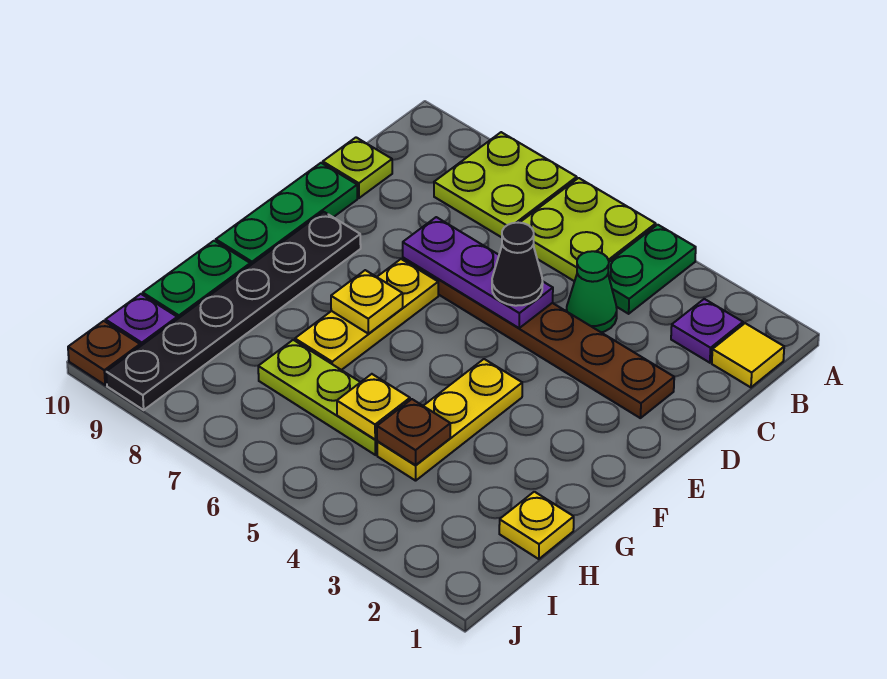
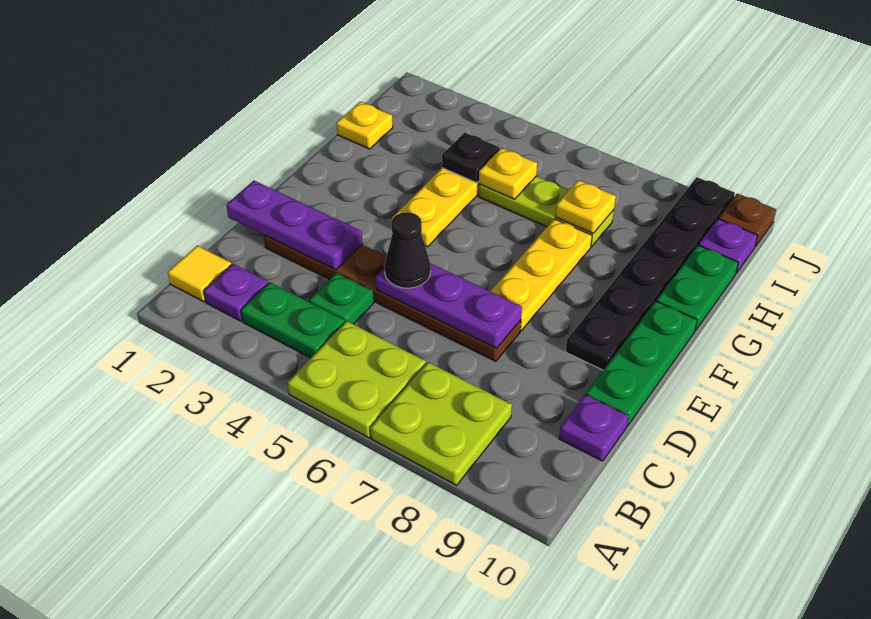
green plate A4:B4 level 1 -> green plate B3:B4 level 1
green cone C4 level 1 -> green plate C4 level 1
lime plate C10 level 1 -> purple plate C10 level 1
none -> purple plate D1:D3 level 2
yellow plate F7 level 2 -> yellow plate H7 level 2
brown plate H4 level 2 -> black plate H4 level 2

